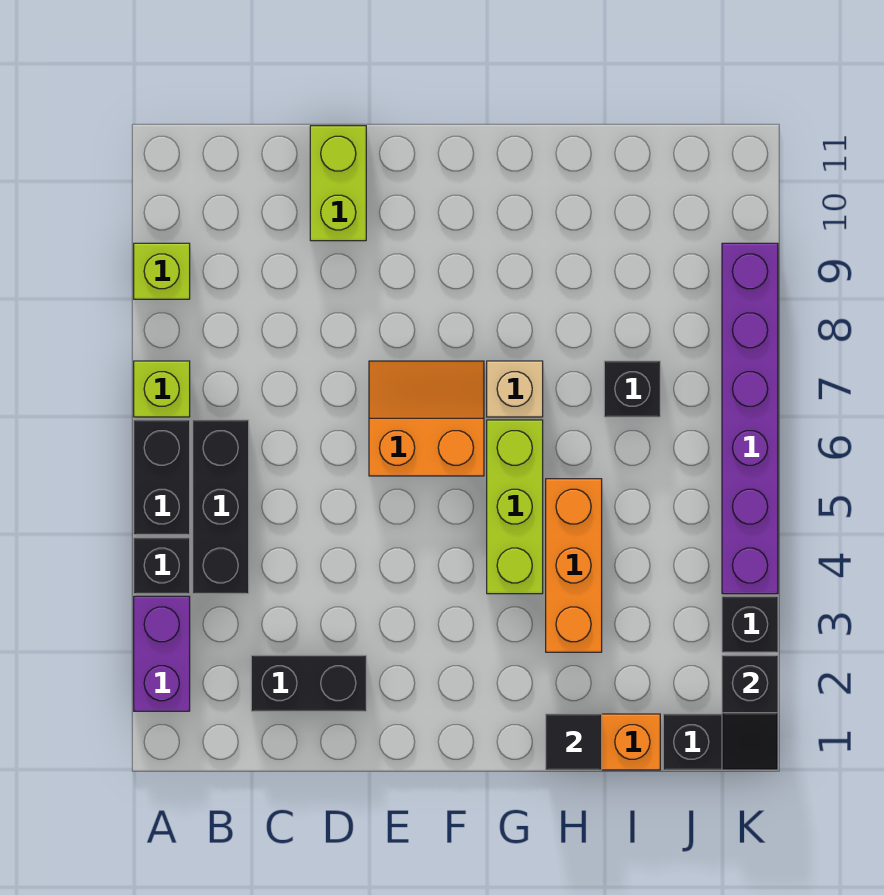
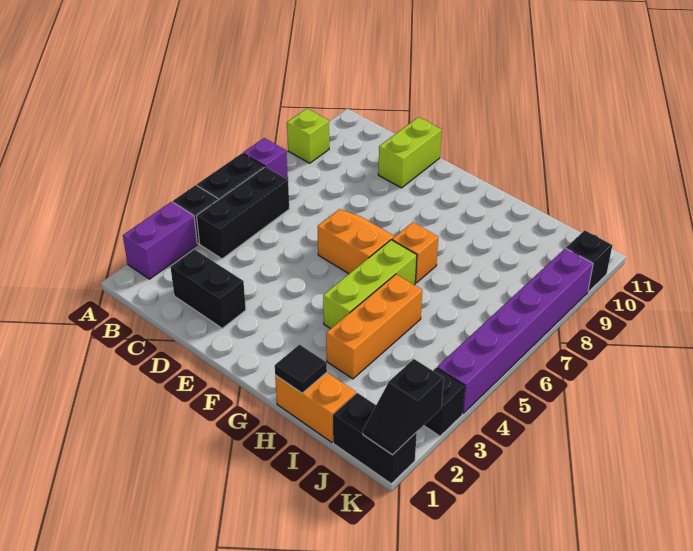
lime brick A7 level 1 -> purple brick A7 level 1
tan brick G7 level 1 -> orange brick G7 level 1
black brick I7 level 1 -> black brick K10 level 1

